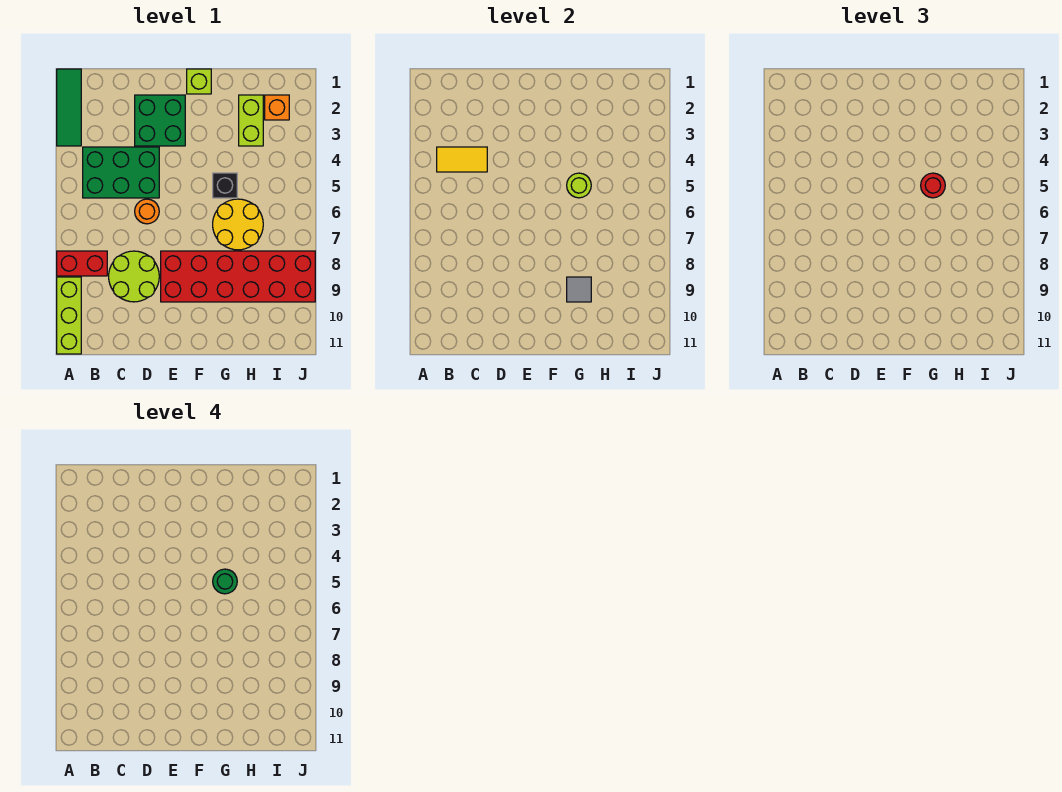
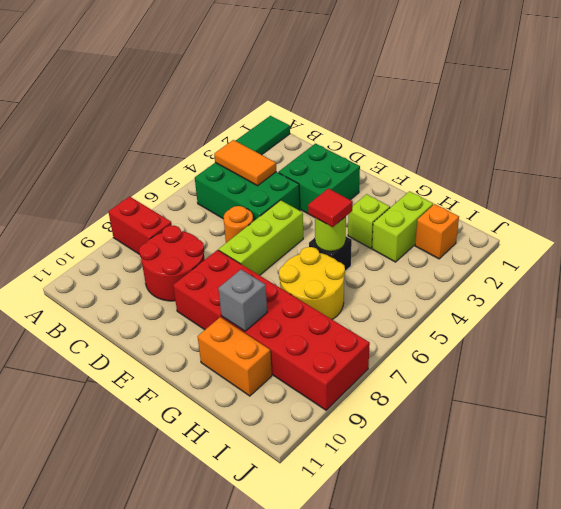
lime brick A9:A11 level 1 -> lime brick E5:E7 level 1
yellow tile B4:C4 level 2 -> orange tile B4:C4 level 2
lime round brick C8:D9 level 1 -> red round brick C8:D9 level 1
lime brick F1 level 1 -> lime brick G3 level 1
red round brick G5 level 3 -> red tile G5 level 3
green round brick G5 level 4 -> none
grey tile G9 level 2 -> grey brick G9 level 2
none -> orange brick G10:H10 level 1

